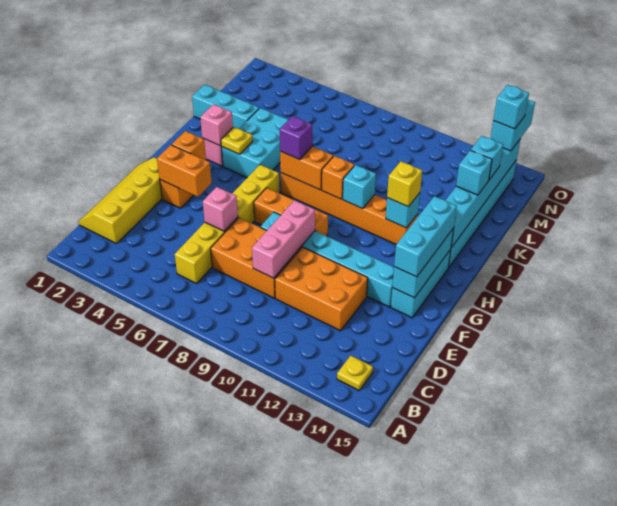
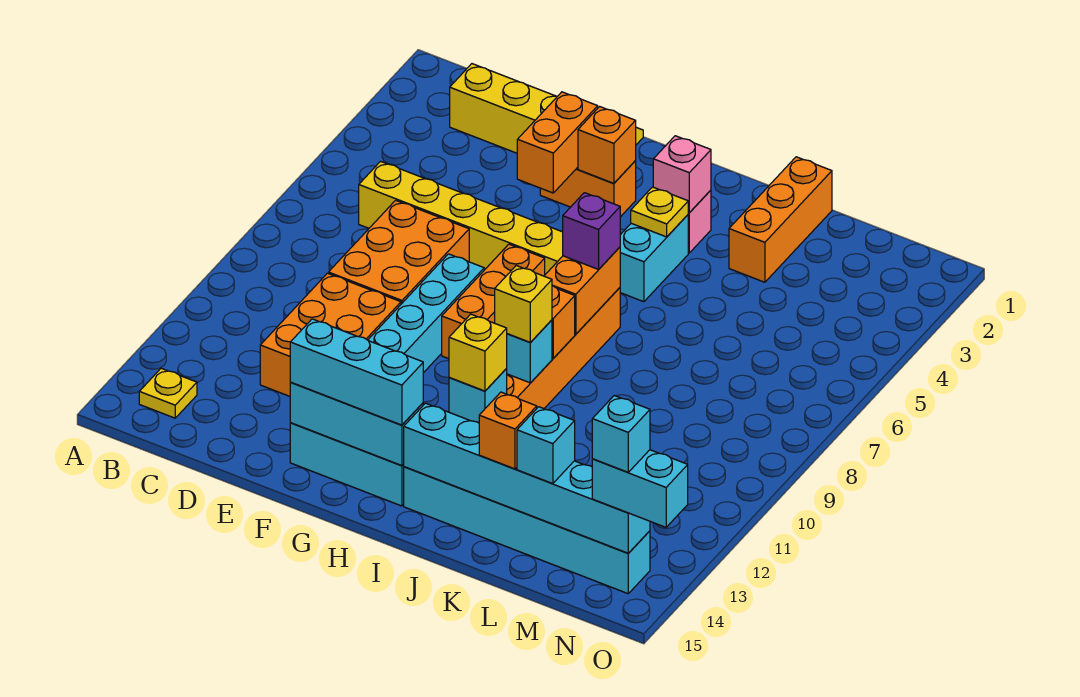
pink brick D9:F9 level 2 -> none
pink brick E6 level 2 -> none
cyan brick I4:K5 level 1 -> cyan brick I4:I5 level 1
none -> yellow brick I10 level 3
cyan brick K1:K3 level 1 -> orange brick K1:K3 level 1
cyan brick K14 level 3 -> orange brick K14 level 3

